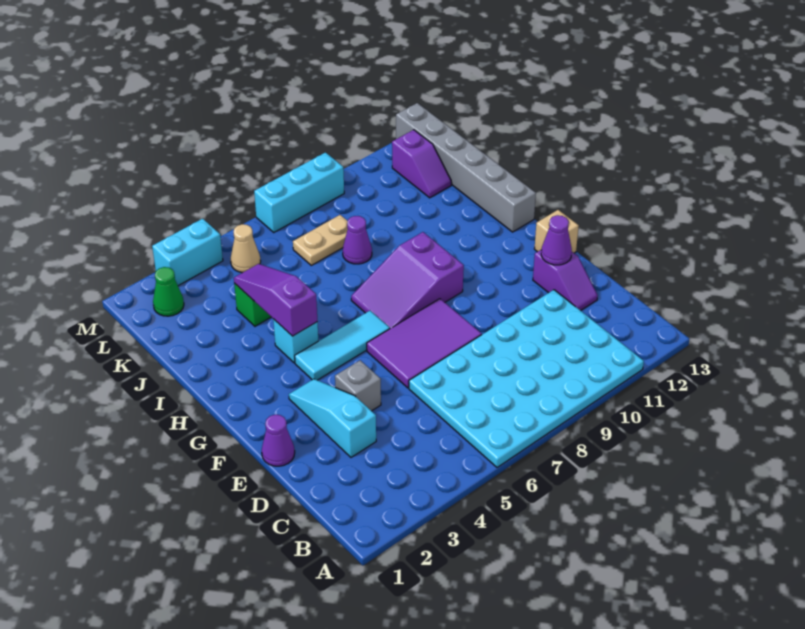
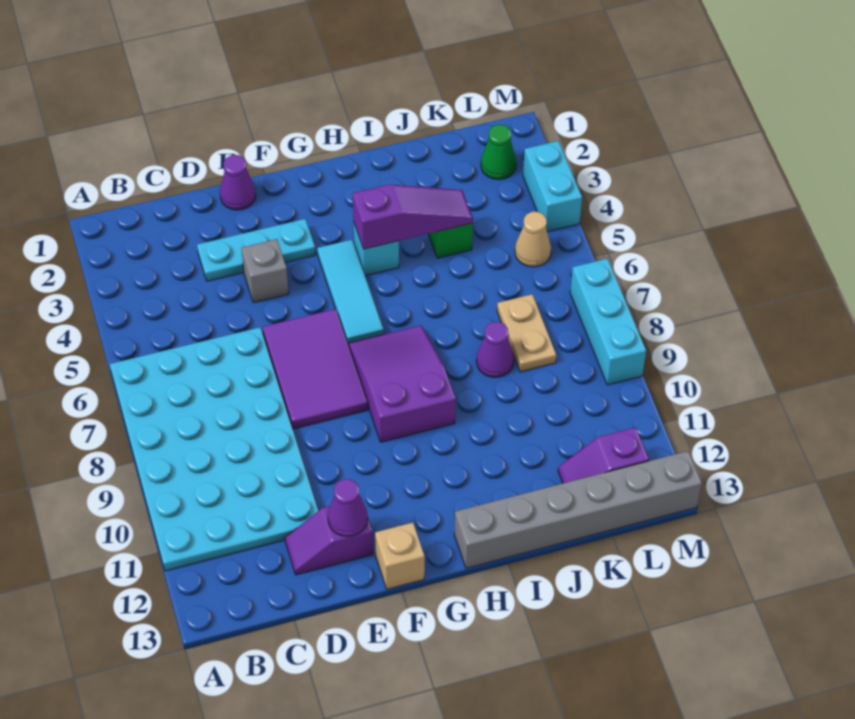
cyan slope D3:F3 level 1 top D -> cyan plate D3:F3 level 1

